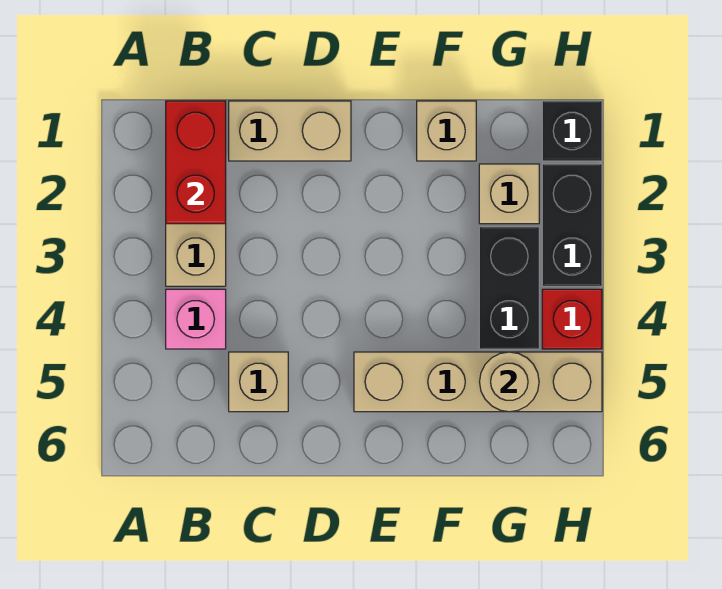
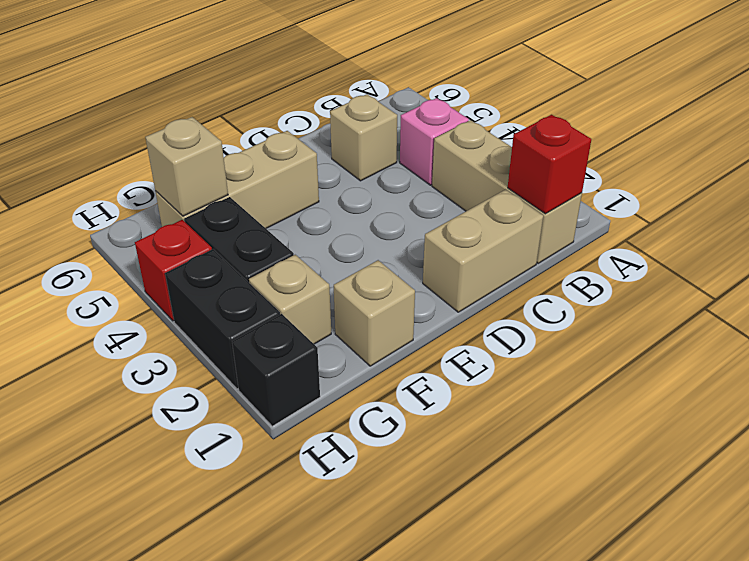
red brick B1:B2 level 2 -> red brick B1 level 2
tan brick E5:H5 level 1 -> tan brick E5:G5 level 1
tan round brick G5 level 2 -> tan brick G5 level 2

